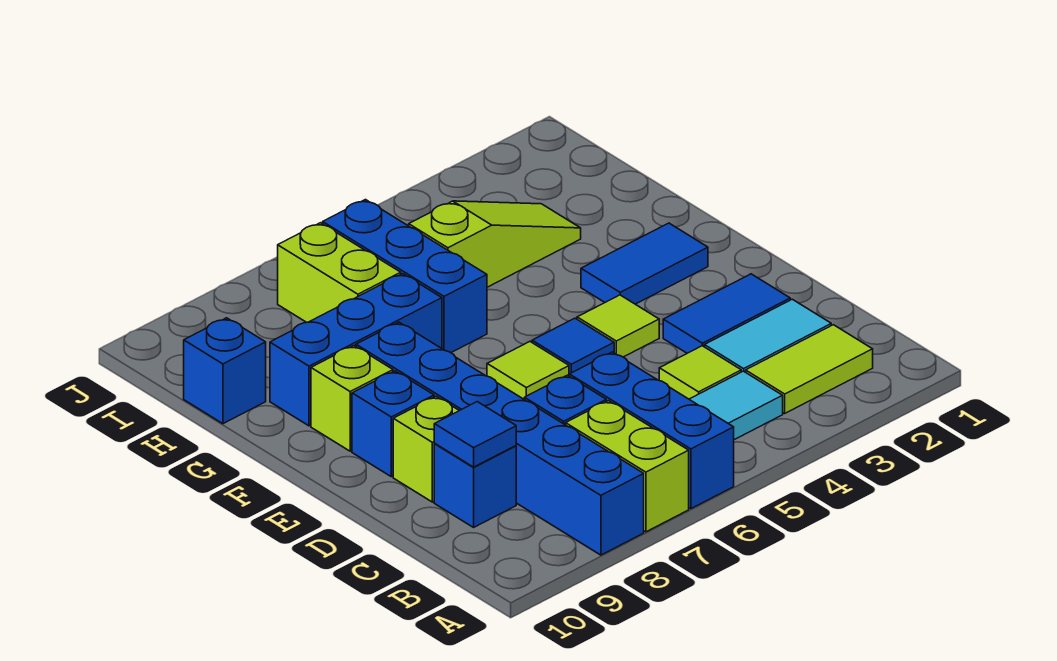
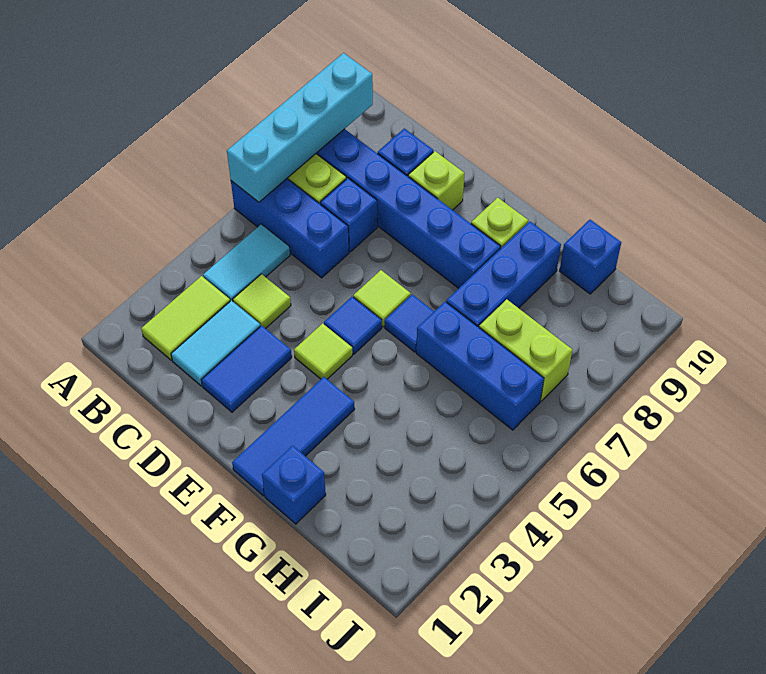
none -> cyan brick A6:A9 level 2
blue tile C9 level 2 -> blue tile F6 level 1
blue brick E9 level 1 -> blue brick G1 level 1
blue tile F2:F3 level 1 -> blue tile F1:F3 level 1
lime slope H3:H5 level 1 top 5 -> none

